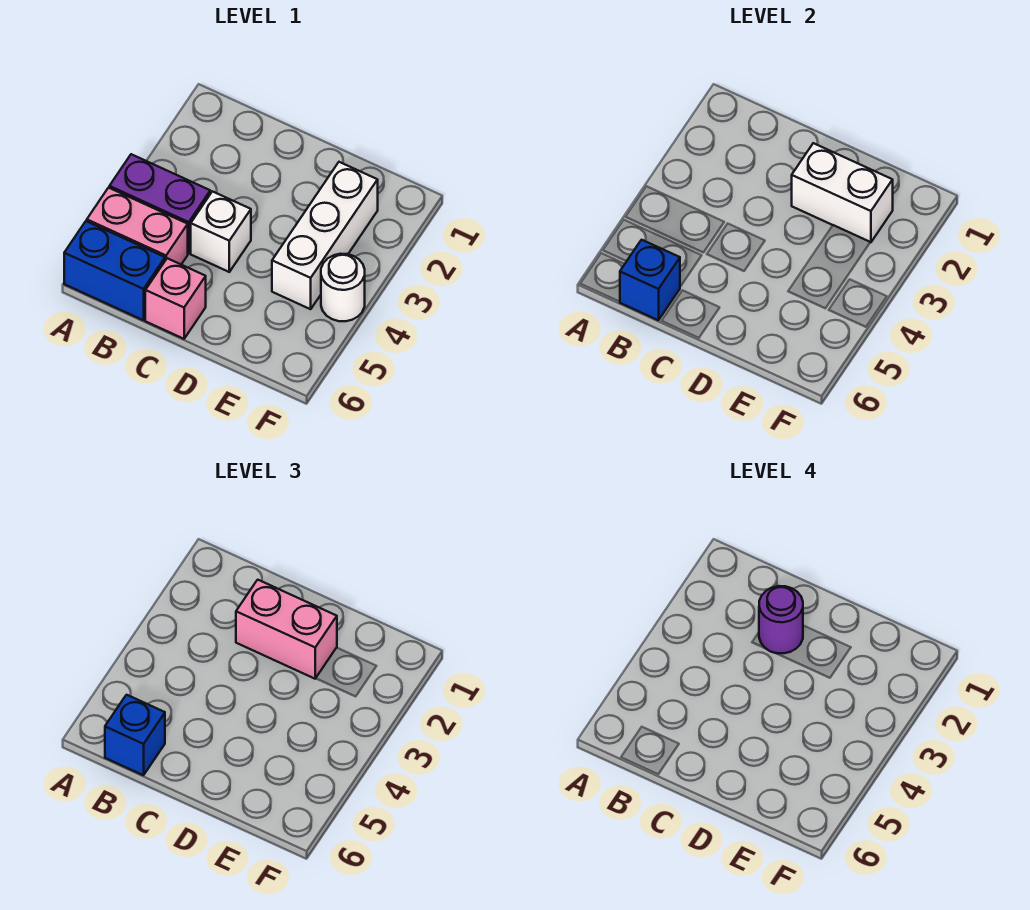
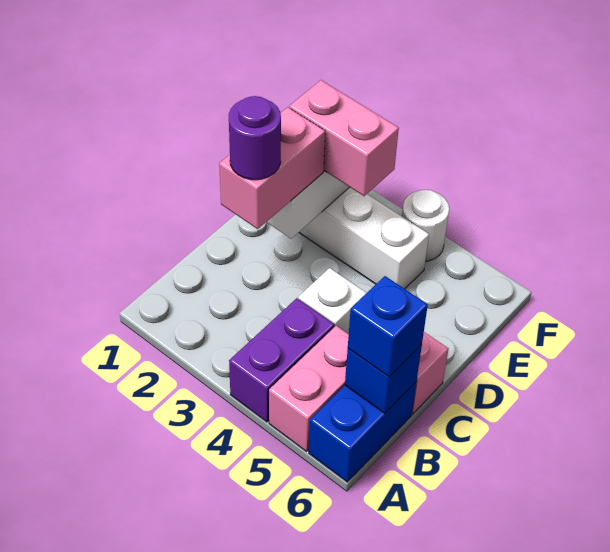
none -> pink brick E2:E3 level 3

